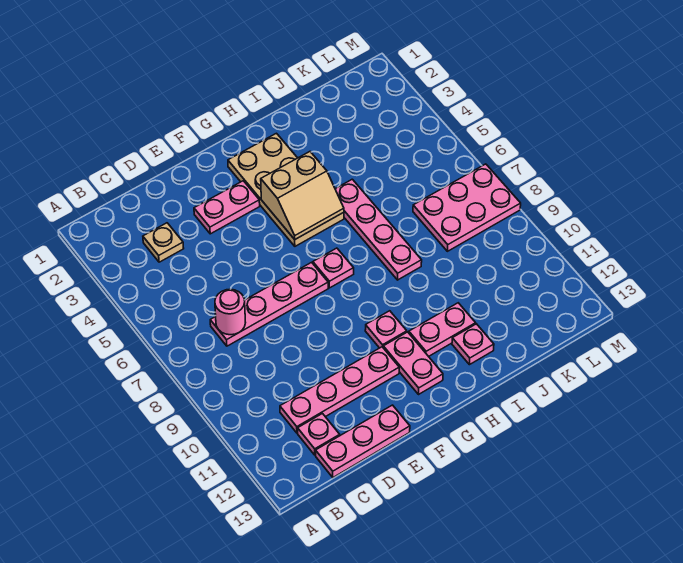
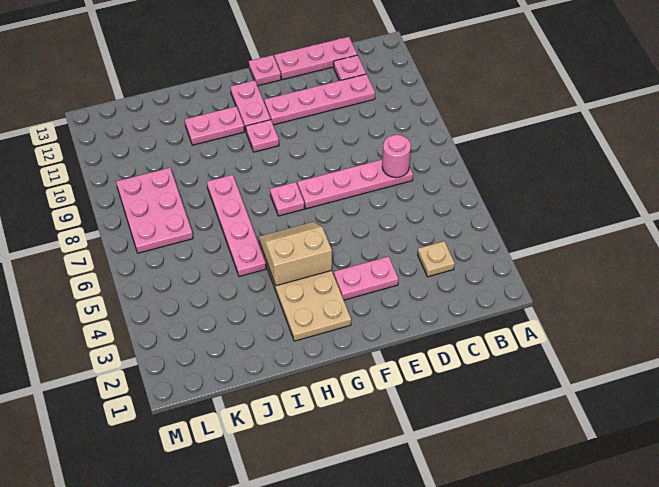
pink plate I12 level 1 -> pink plate F13 level 1
pink plate K7:M8 level 1 -> pink plate K7:L9 level 1

